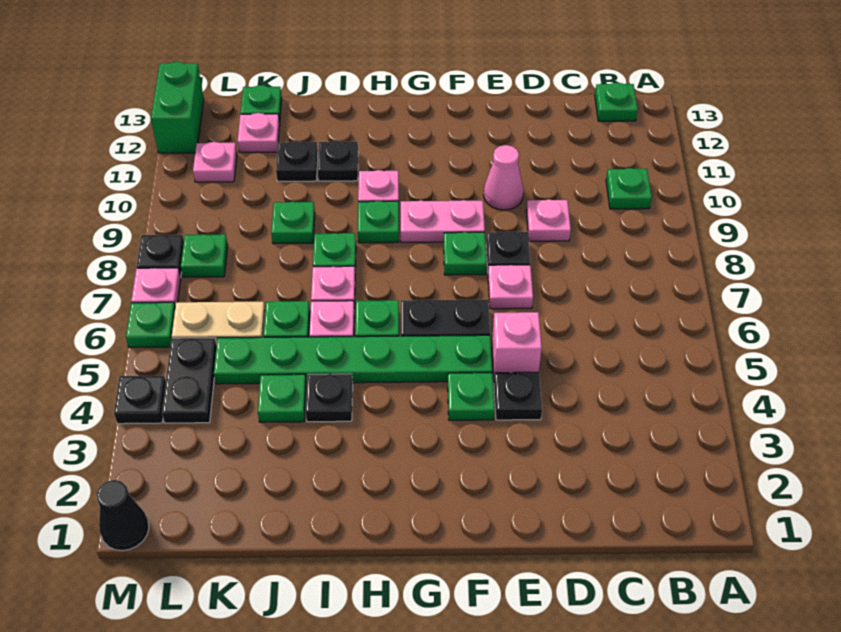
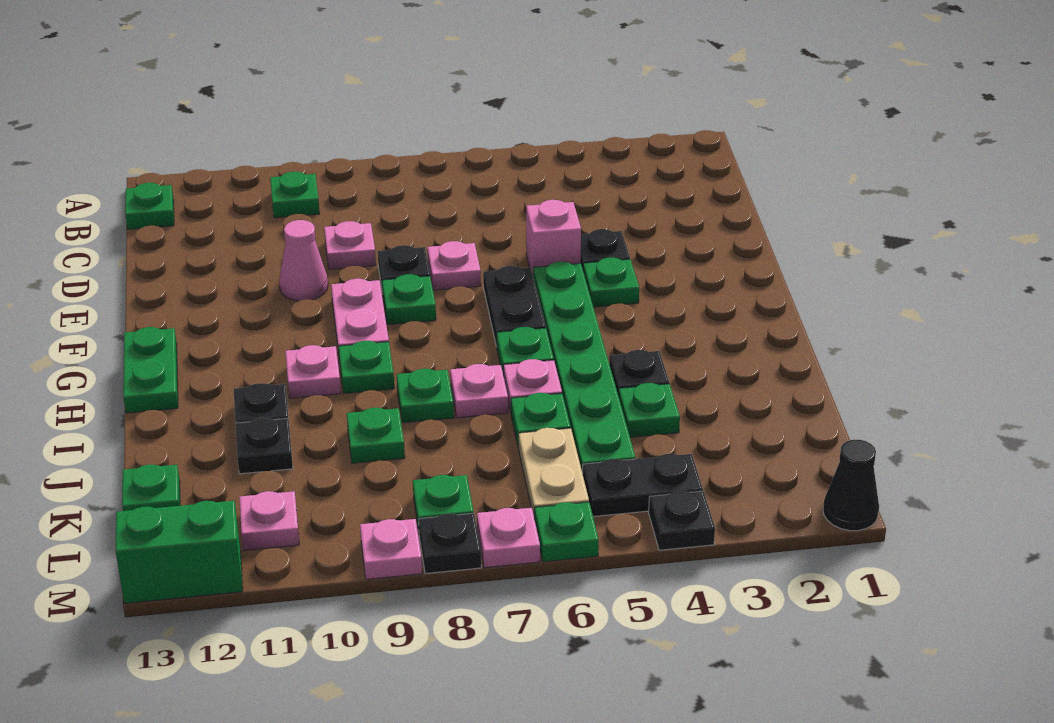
none -> green plate G13:H13 level 1
pink plate K12 level 1 -> pink plate M9 level 1

